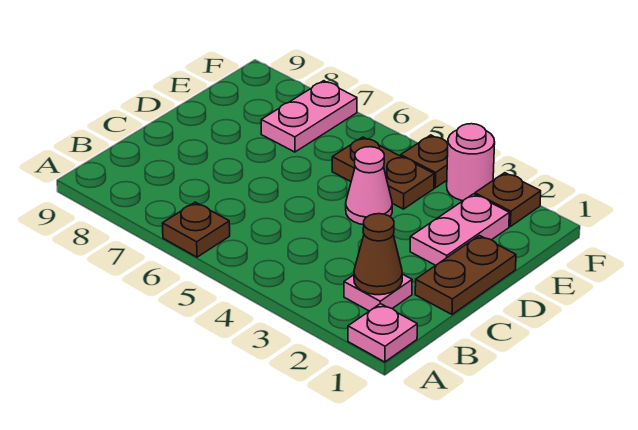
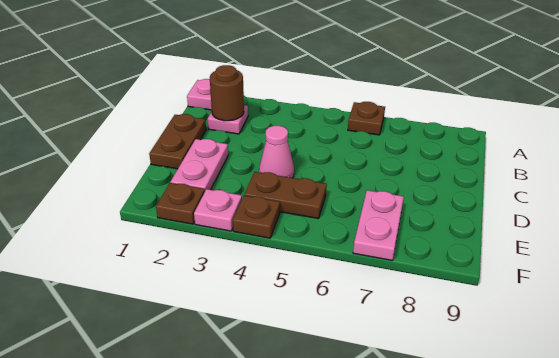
brown cone B2 level 2 -> brown round brick B2 level 2
pink round brick F3 level 1 -> pink plate F3 level 1

